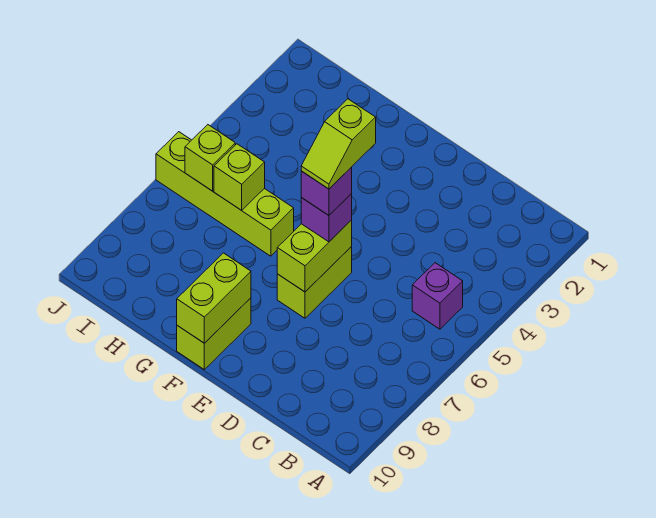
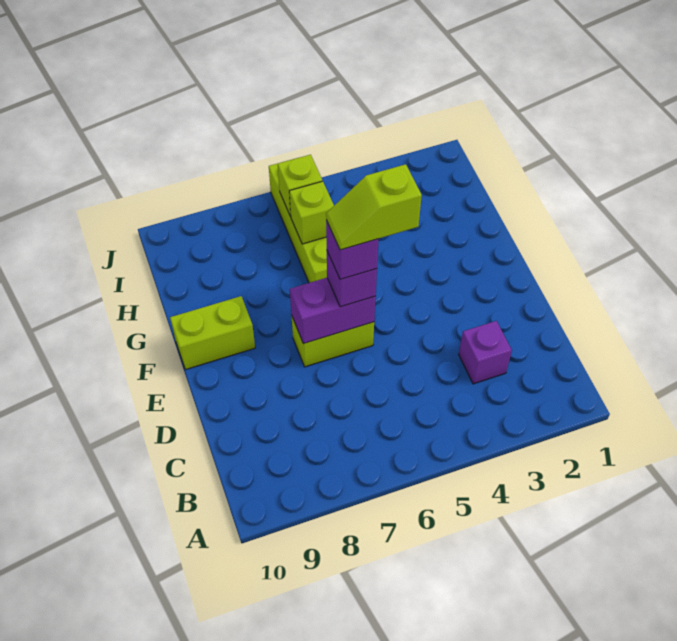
purple brick B5 level 1 -> purple brick C3 level 1
lime brick E6:E7 level 2 -> purple brick E6:E7 level 2
lime brick F9:F10 level 2 -> none

